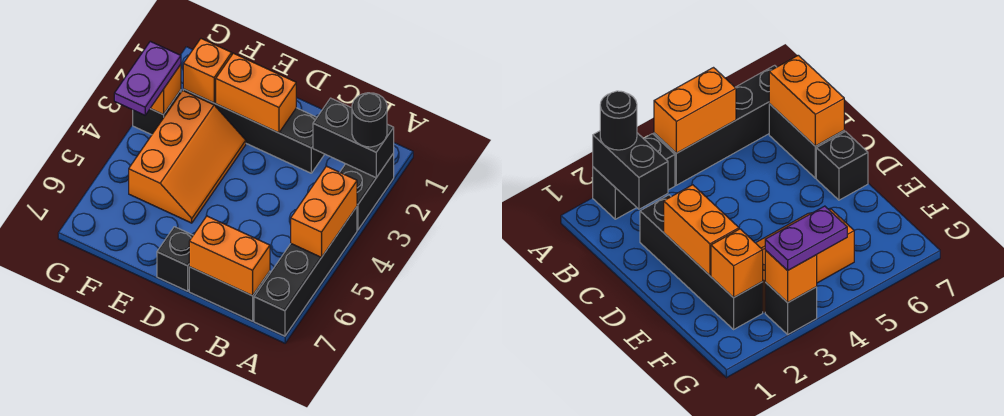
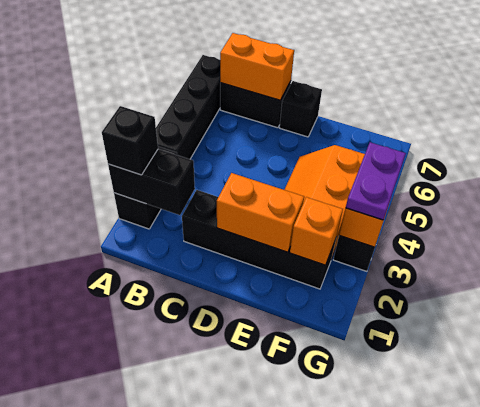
black round brick A2 level 3 -> black brick A2 level 3
orange brick A4:A5 level 2 -> none

